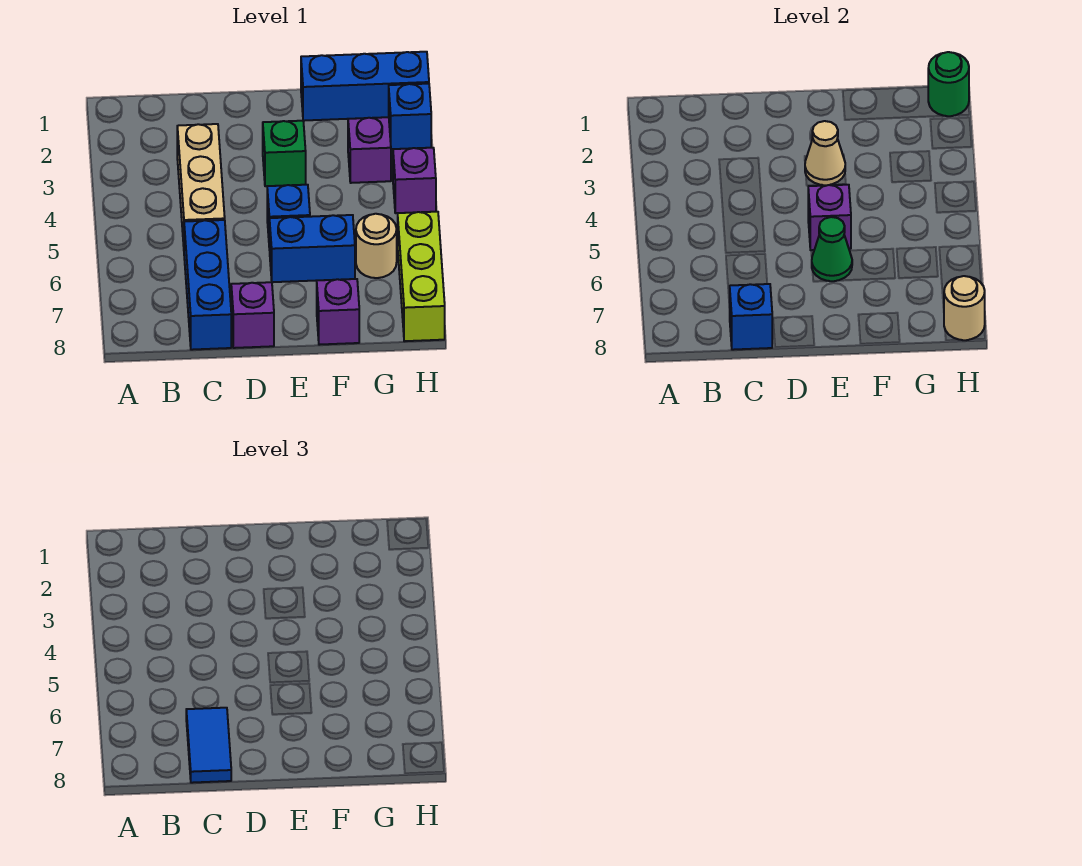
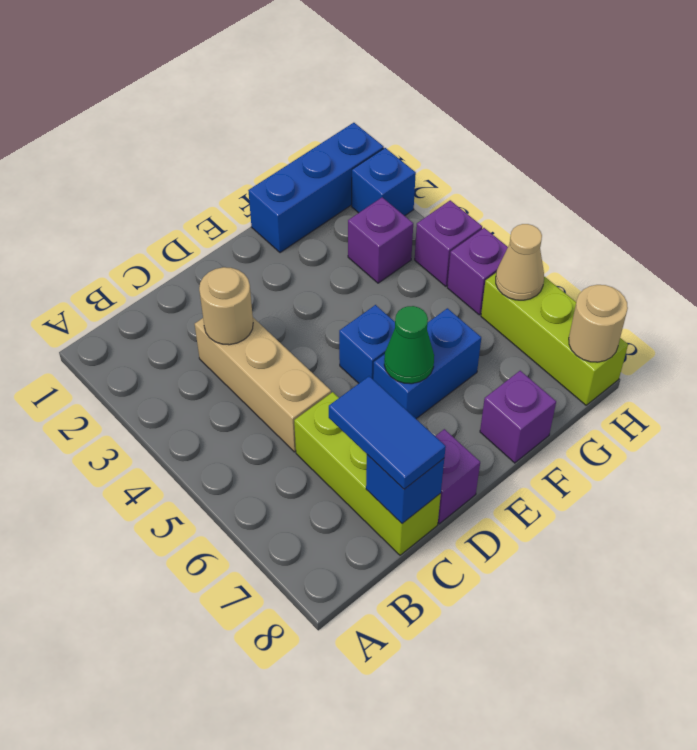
blue brick C6:C8 level 1 -> lime brick C6:C8 level 1
green brick E3 level 1 -> none
tan cone E3 level 2 -> tan cone H6 level 2
purple brick E5 level 2 -> purple brick H5 level 1
tan round brick G6 level 1 -> tan round brick C3 level 2
green round brick H1 level 2 -> none

